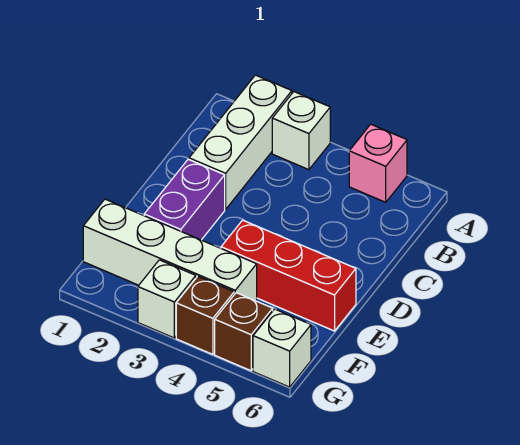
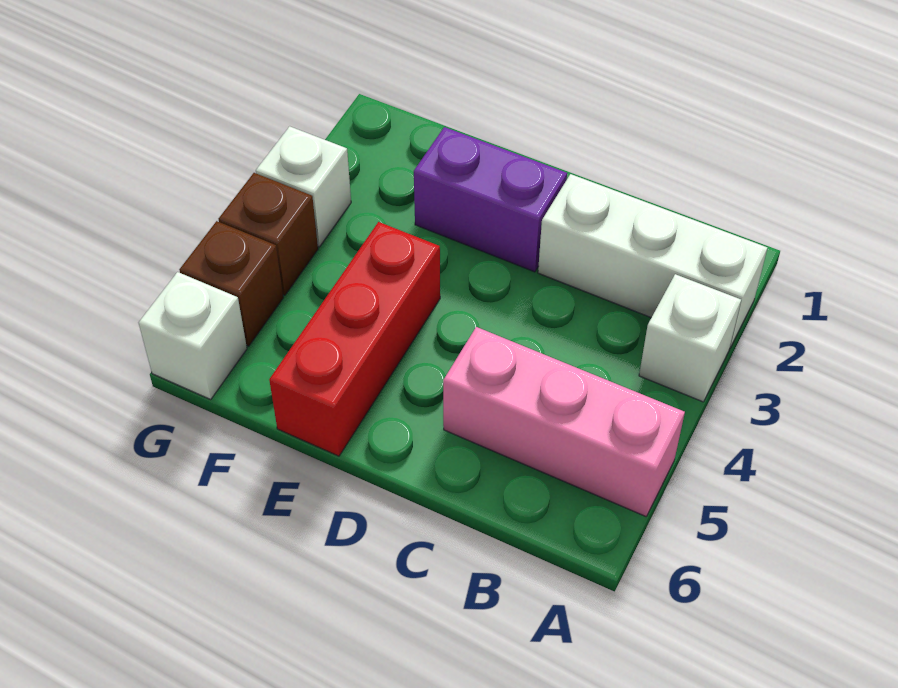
pink brick A5 level 1 -> pink brick A5:C5 level 1
white brick F1:F4 level 1 -> none

